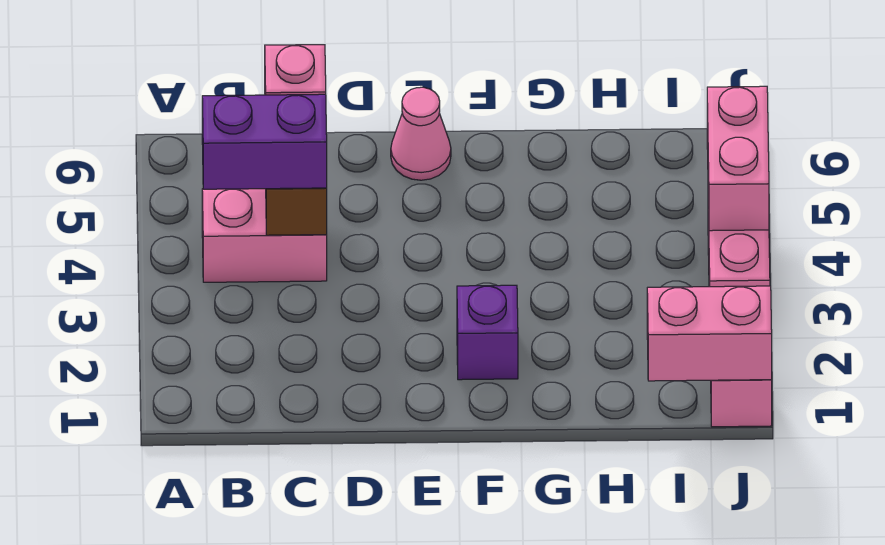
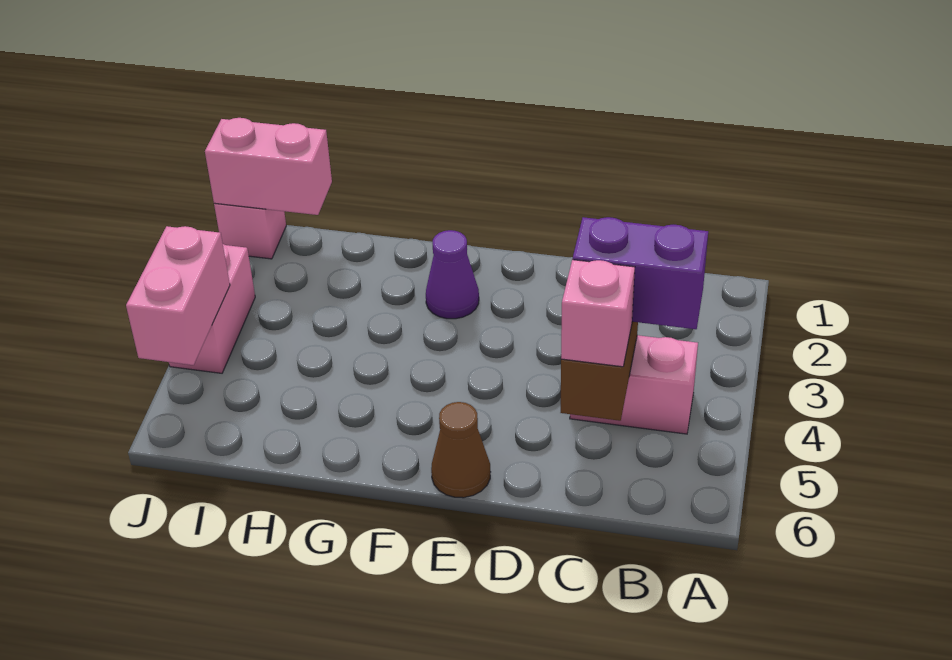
pink cone E6 level 1 -> brown cone E6 level 1
purple brick F2 level 1 -> purple cone F2 level 1

